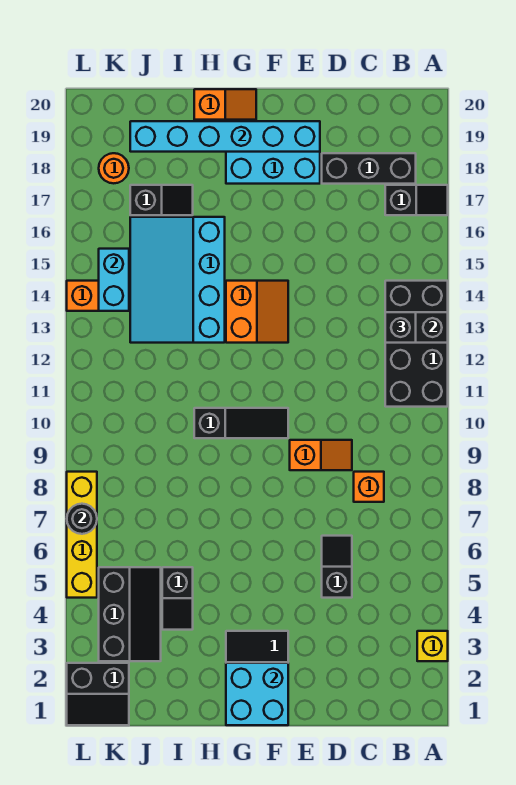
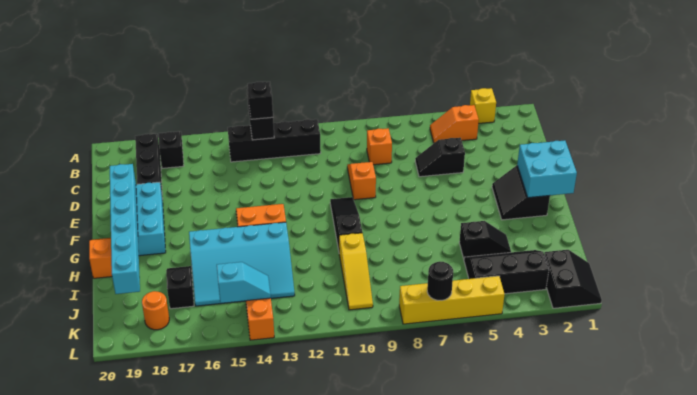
black brick A11:B14 level 1 -> black brick B11:B14 level 1
none -> orange slope B4:B5 level 1 top 4
none -> yellow slope I10:K10 level 1 top I
cyan brick K14:K15 level 2 -> cyan slope K14:K15 level 2 top 15

